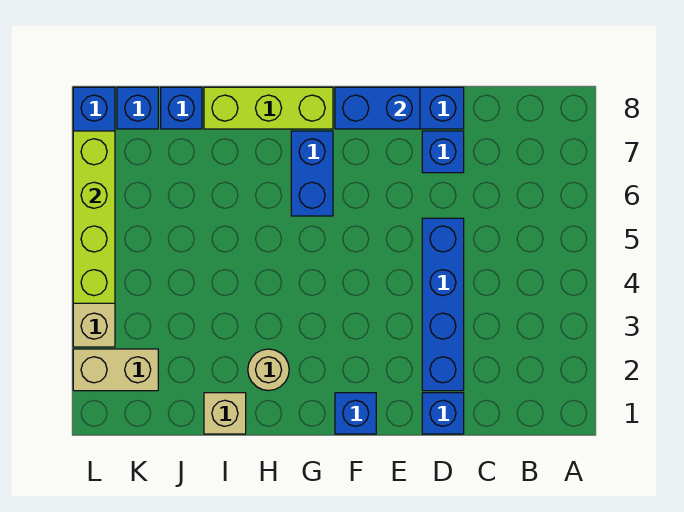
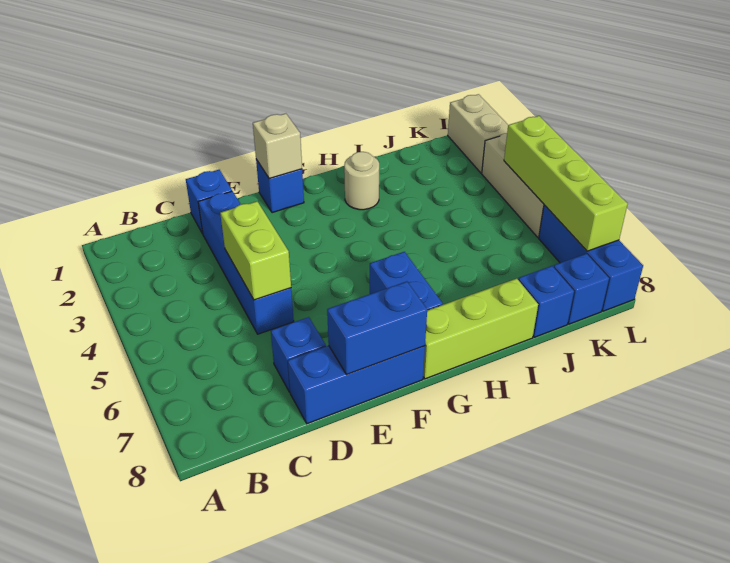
none -> lime brick D4:D5 level 2
tan brick I1 level 1 -> tan brick F1 level 2
tan brick K2:L2 level 1 -> tan brick L1:L2 level 1

